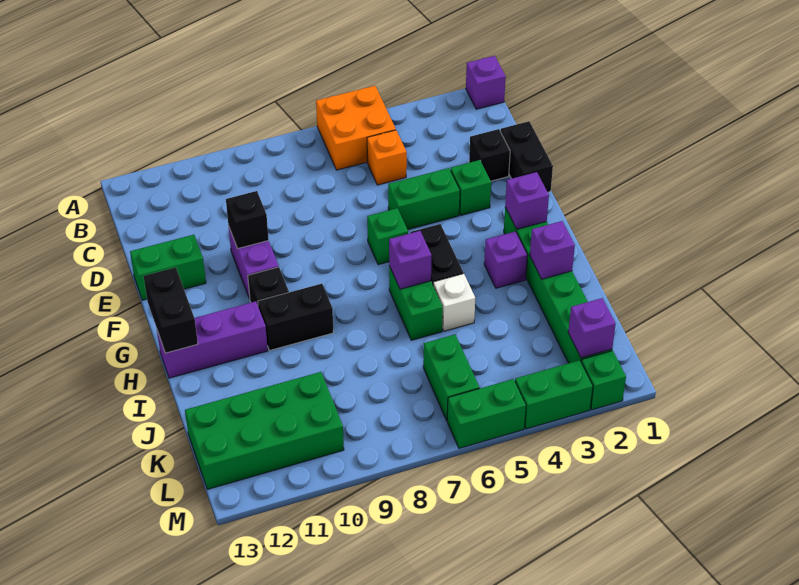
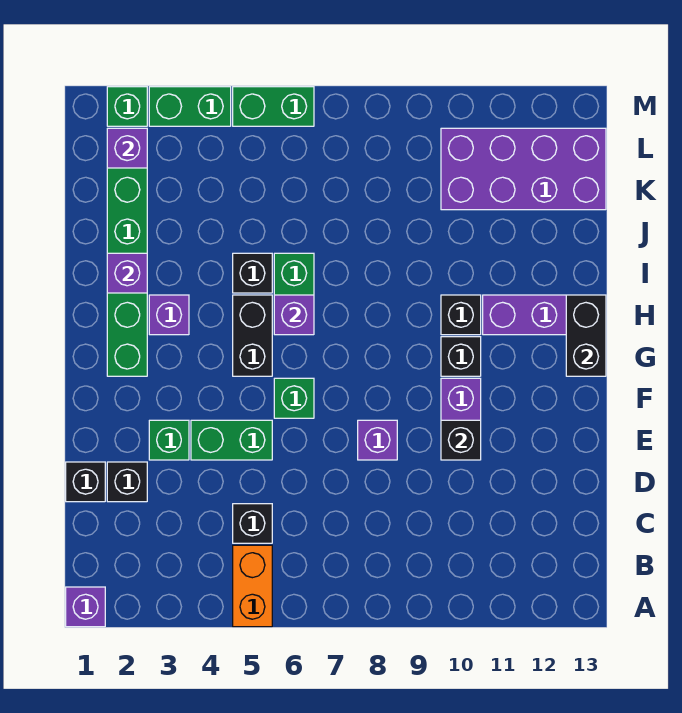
orange brick A5:B6 level 1 -> orange brick A5:B5 level 1
orange brick C5 level 1 -> black brick C5 level 1
black brick D1:E1 level 1 -> black brick D1 level 1
green brick E12:E13 level 1 -> none
purple brick G2 level 2 -> purple brick E8 level 1
black brick H9:H10 level 1 -> black brick H10 level 1
white brick I5 level 1 -> black brick I5 level 1
green brick K6:L6 level 1 -> none
green brick K10:L13 level 1 -> purple brick K10:L13 level 1

